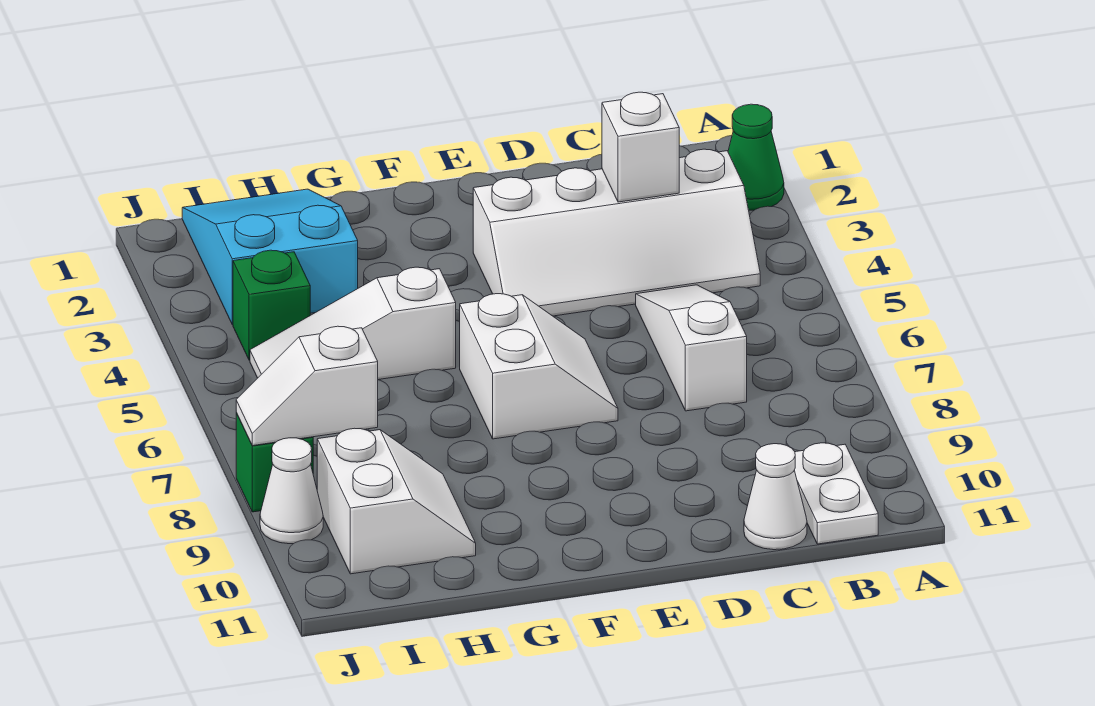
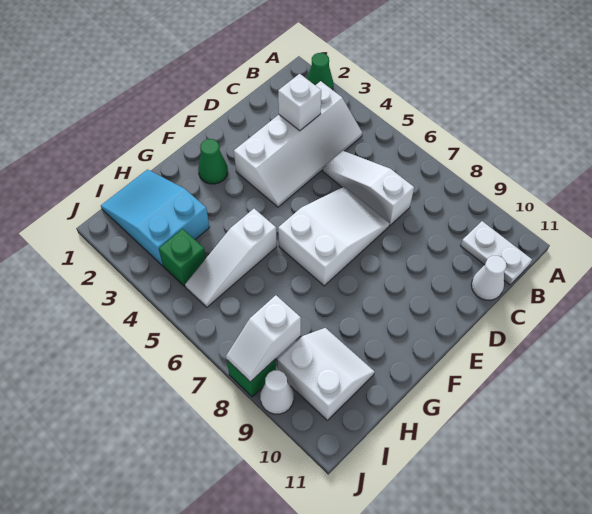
white slope E6:F7 level 1 top F -> white slope D6:F7 level 1 top F
none -> green cone F2 level 1

